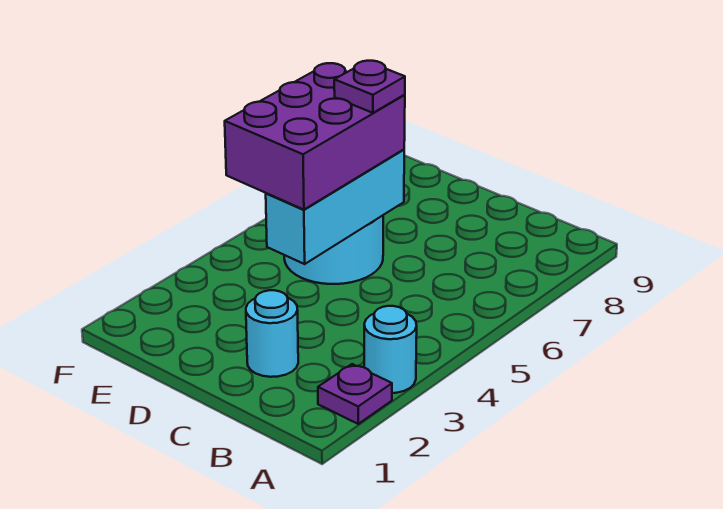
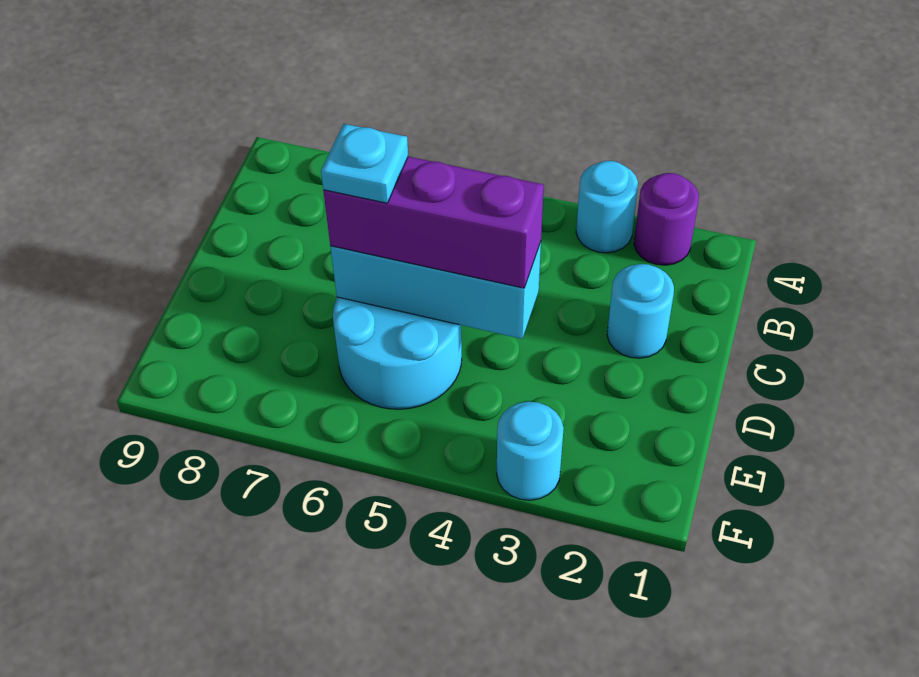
purple plate A2 level 1 -> purple round brick A2 level 1
purple brick D4:E6 level 3 -> purple brick D4:D6 level 3
purple plate D6 level 4 -> cyan plate D6 level 4
none -> cyan round brick F3 level 1

